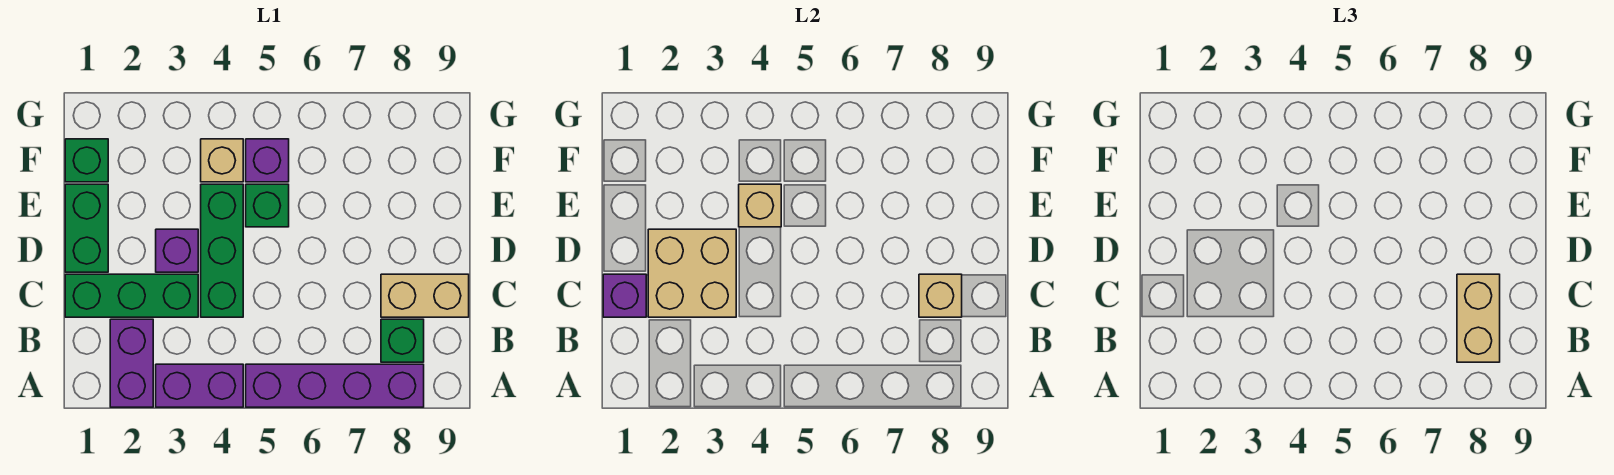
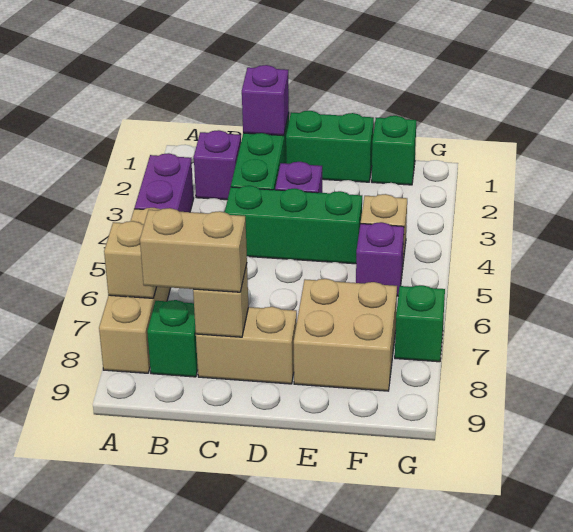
purple brick A2:B2 level 1 -> purple brick B2 level 1
purple brick A5:A8 level 1 -> tan brick A5:A8 level 1
tan brick C2:D3 level 2 -> tan brick E7:F8 level 1
tan brick C8:C9 level 1 -> tan brick C8:D8 level 1
tan brick E4 level 2 -> tan brick A7 level 2
green brick E5 level 1 -> green brick G7 level 1

